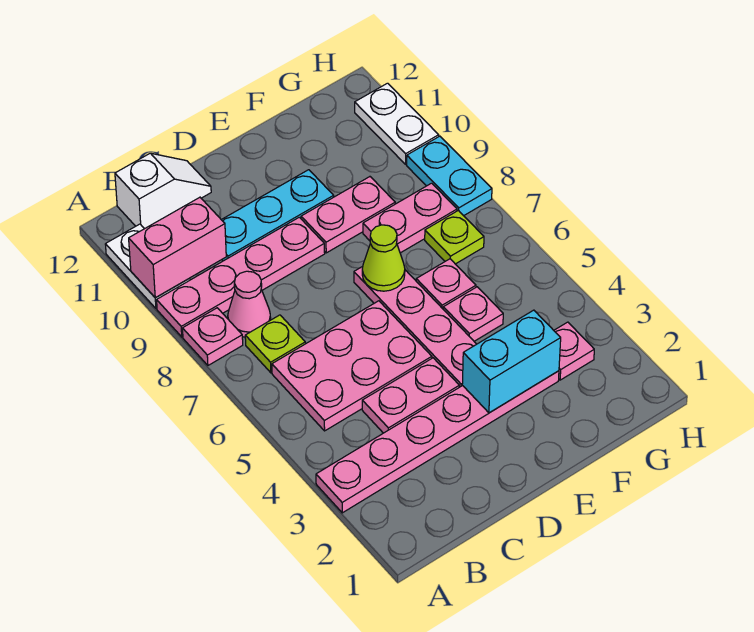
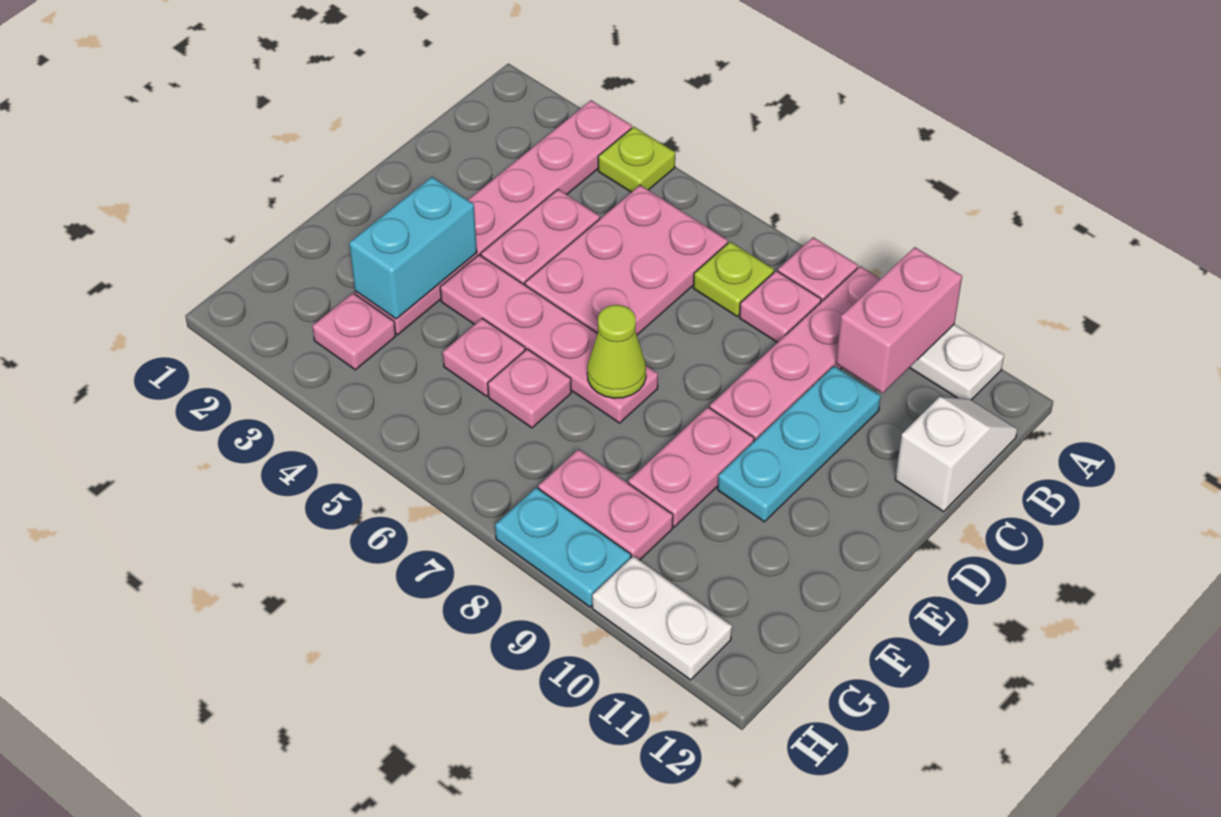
pink cone B8 level 1 -> pink plate B8 level 1
white slope B12:C12 level 1 top B -> white slope B12:C12 level 1 top C
pink plate F8:G8 level 1 -> pink plate G8:G9 level 1
lime plate G7 level 1 -> lime plate A4 level 1

